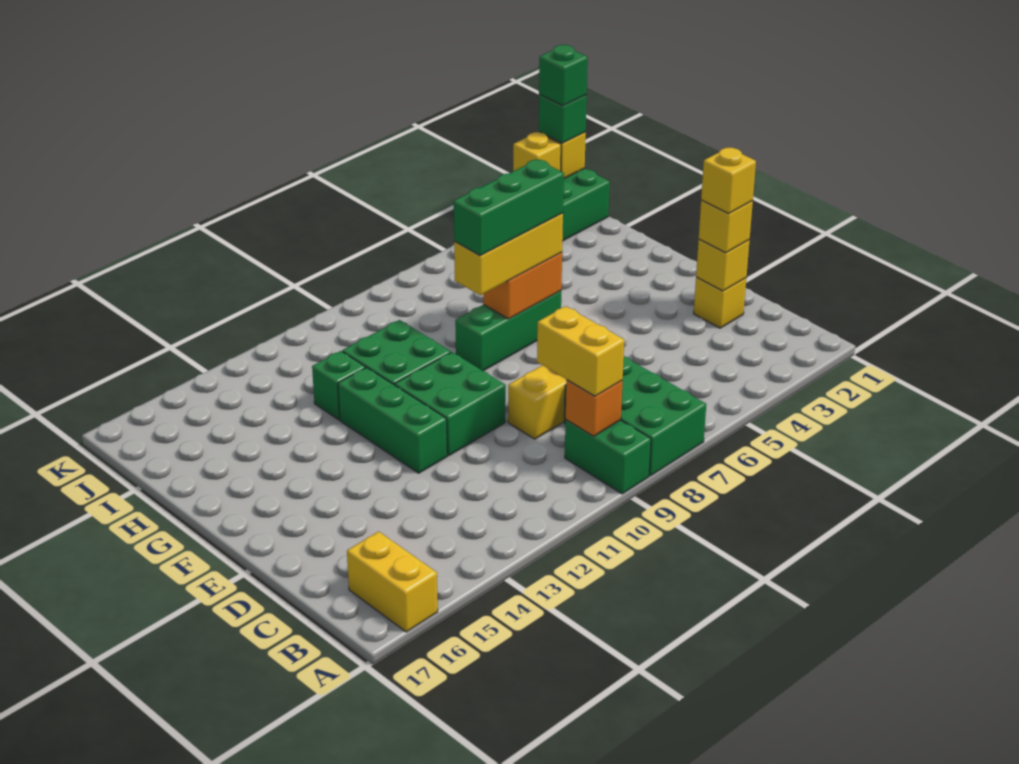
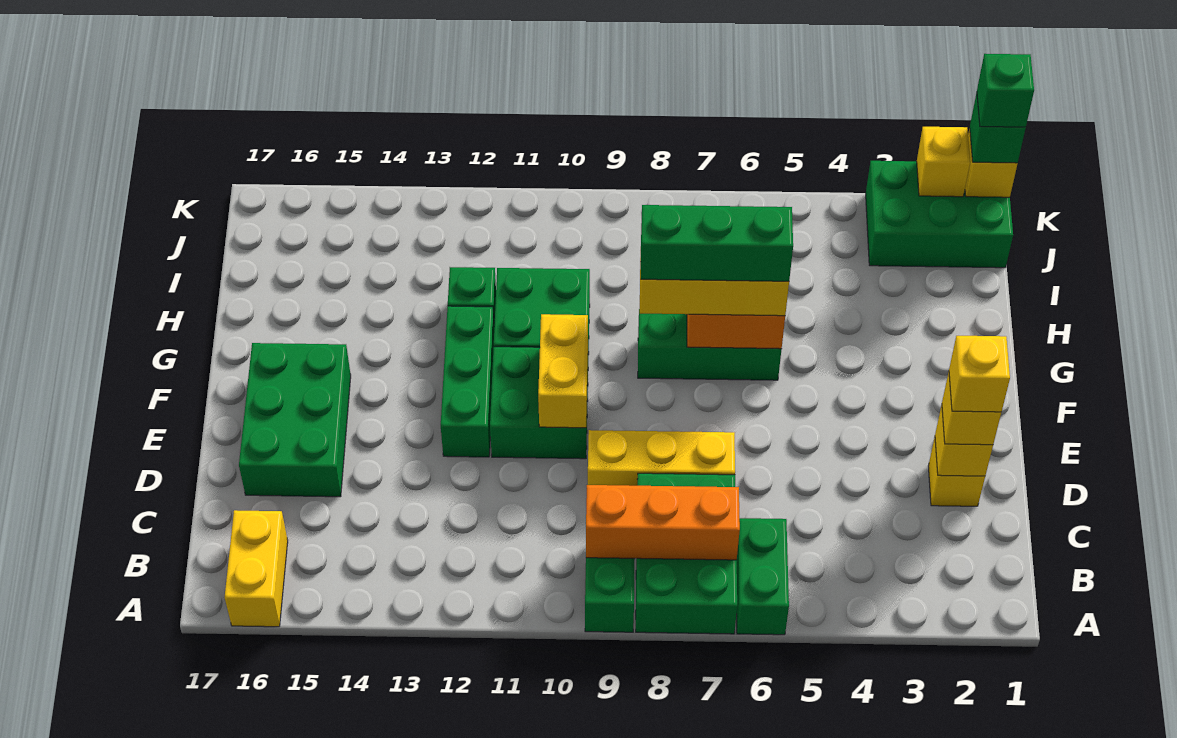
none -> green brick A6:B6 level 1
orange brick B9 level 2 -> orange brick B7:B9 level 2
yellow brick B9:C9 level 3 -> yellow brick E10:F10 level 2
none -> green brick D15:F16 level 1

